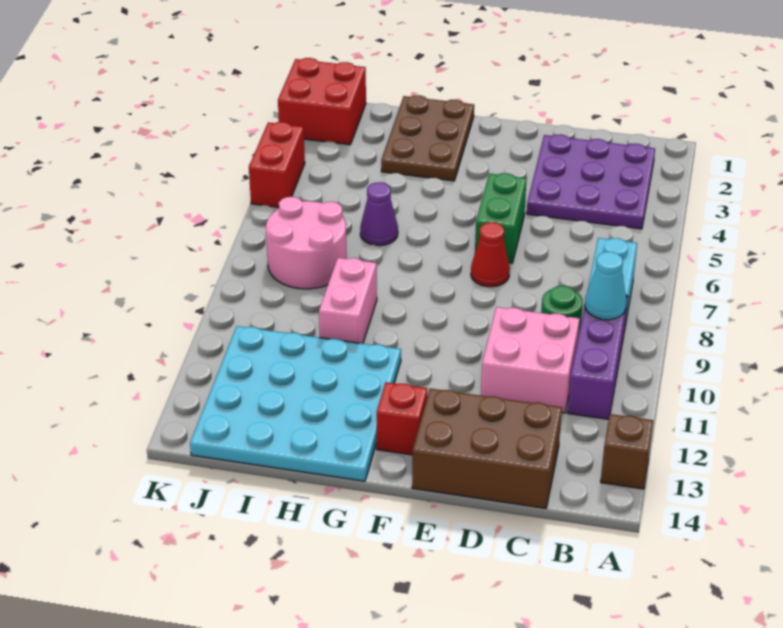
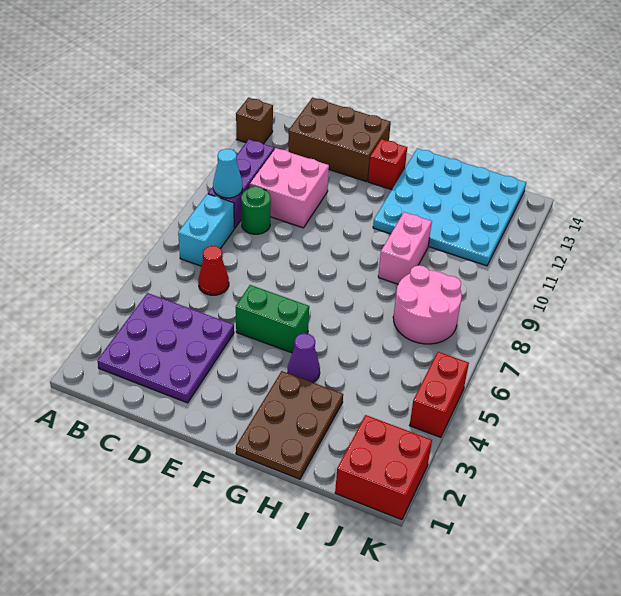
green brick E5:E6 level 1 -> green brick E5:F5 level 1
red cone E7 level 1 -> red cone C6 level 1
purple cone H6 level 1 -> purple cone G4 level 1

